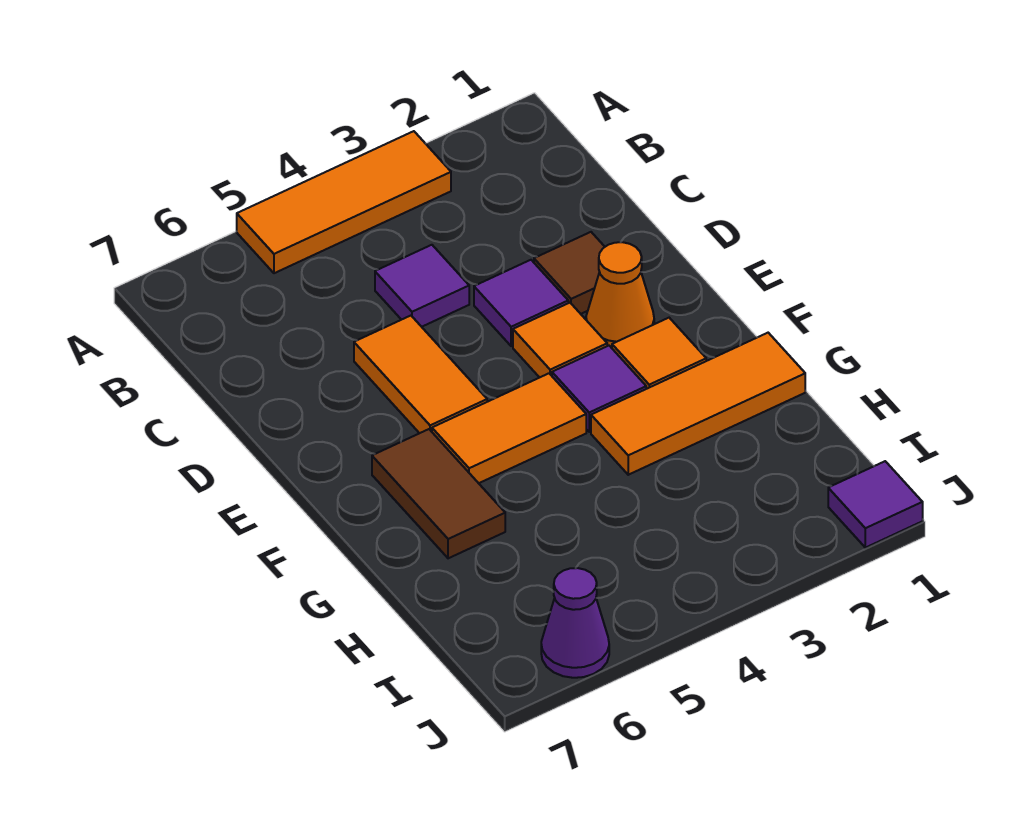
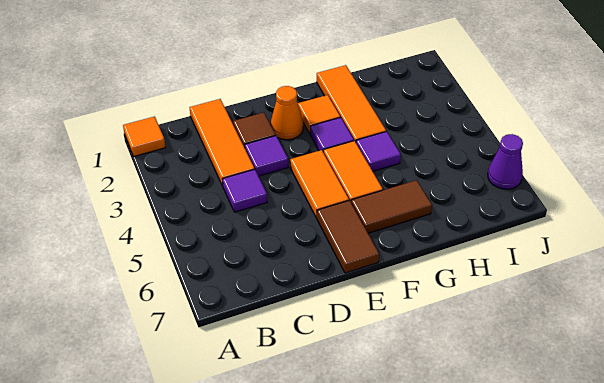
orange tile A3:A5 level 1 -> orange tile C1:C3 level 1
orange tile D5:E5 level 1 -> orange tile E4:E5 level 1
orange tile E3 level 1 -> orange tile A1 level 1
none -> brown tile E6:E7 level 1
purple tile J1 level 1 -> purple tile G4 level 1

